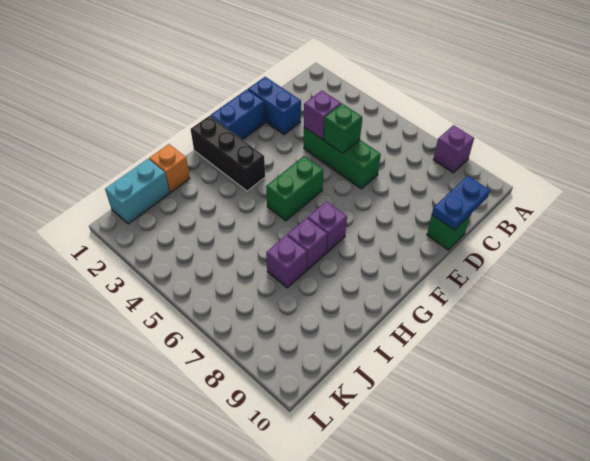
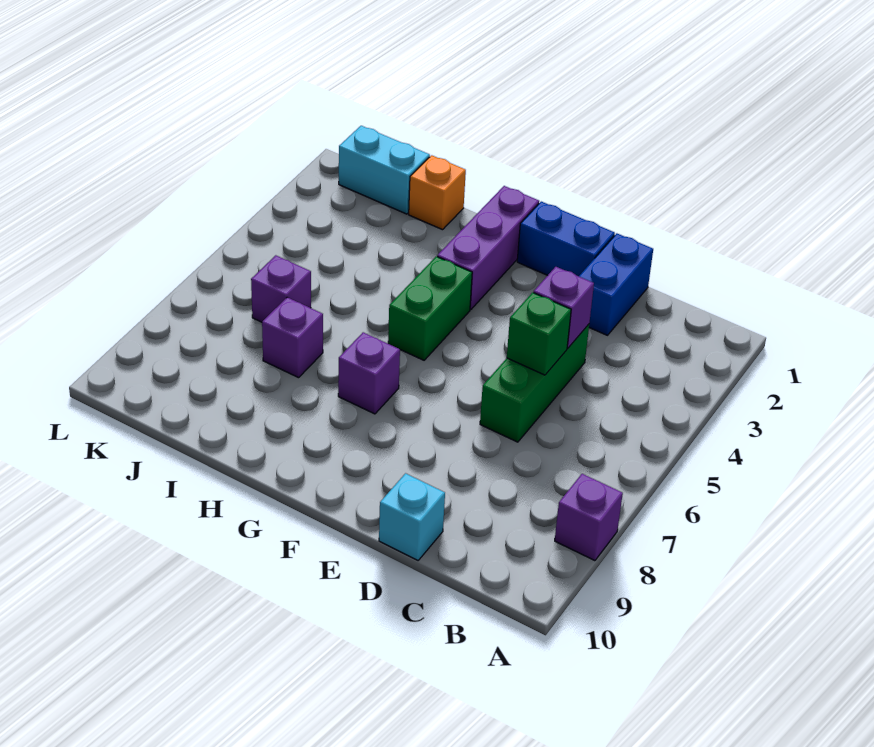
blue plate C10:D10 level 2 -> none
green brick D10 level 1 -> cyan brick D10 level 1
green brick F5:G5 level 1 -> green brick G4:G5 level 1
black brick G1:G3 level 1 -> purple brick G1:G3 level 1
purple brick H7 level 1 -> purple brick J6 level 1

